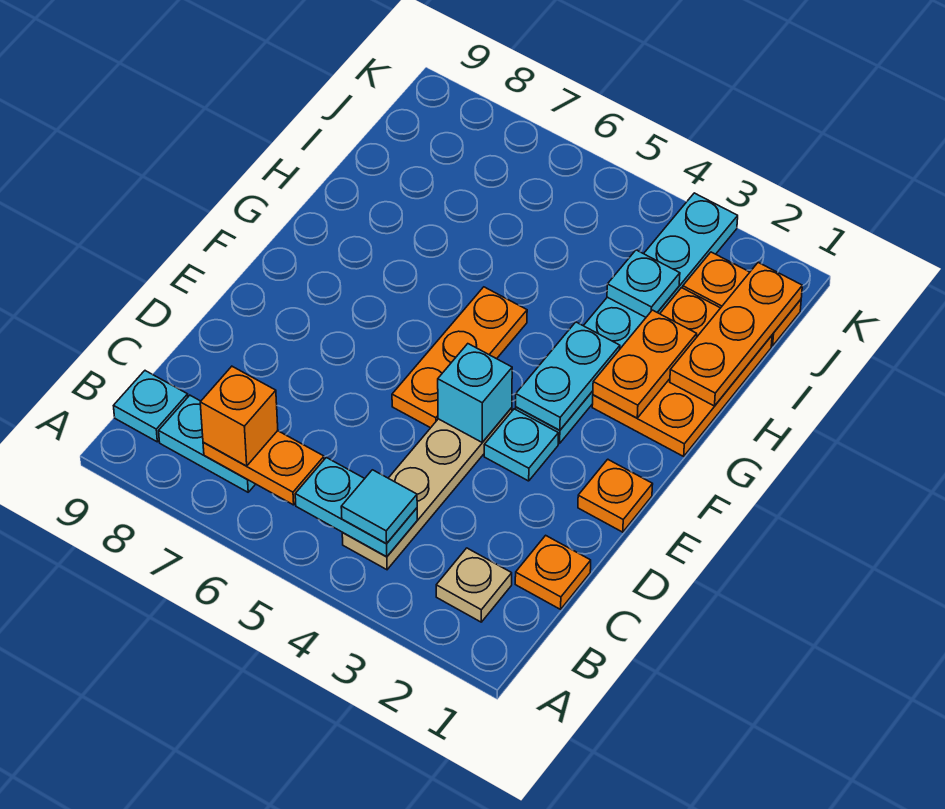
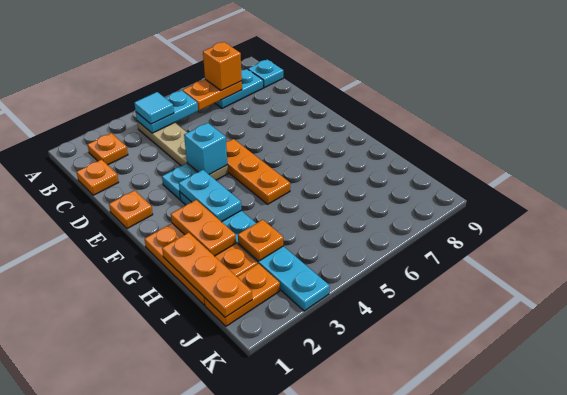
tan plate B2 level 1 -> orange plate B2 level 1
cyan plate I3 level 2 -> orange plate I3 level 2

